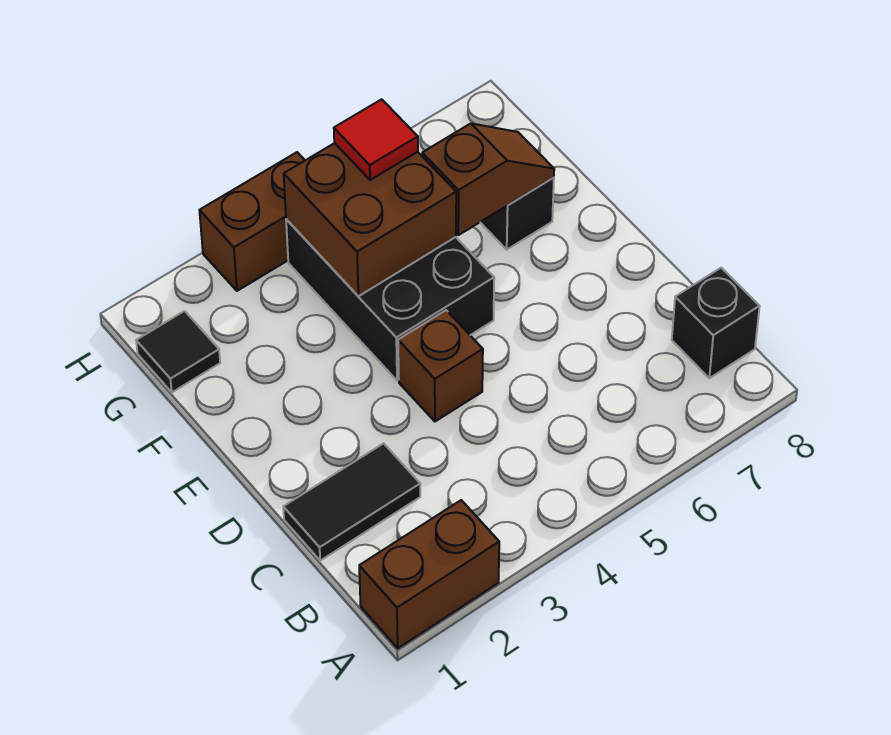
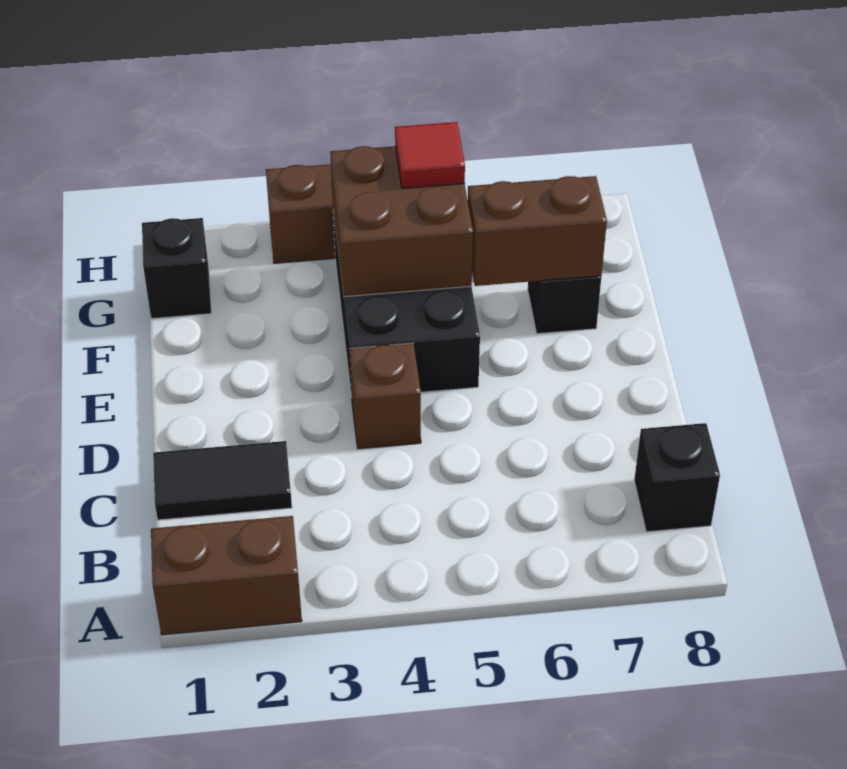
brown slope F6:F7 level 2 top 6 -> brown brick F6:F7 level 2
black tile G1 level 1 -> black brick G1 level 1

